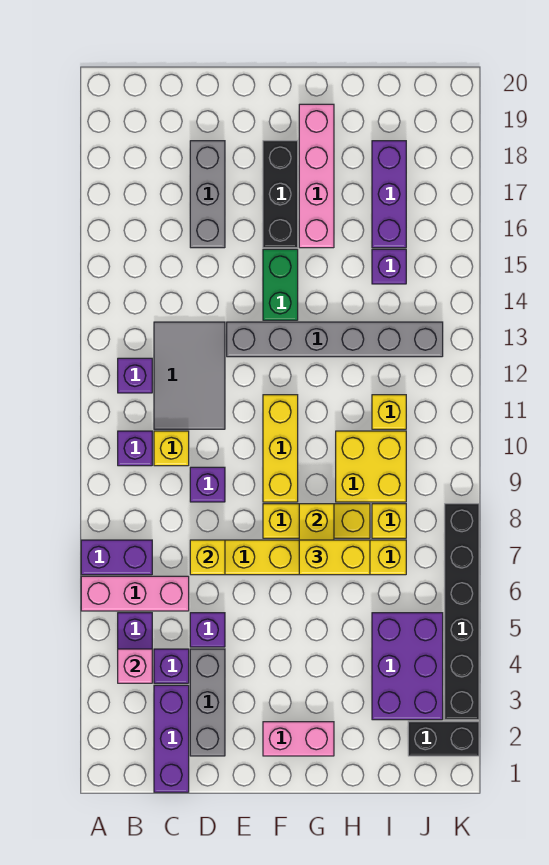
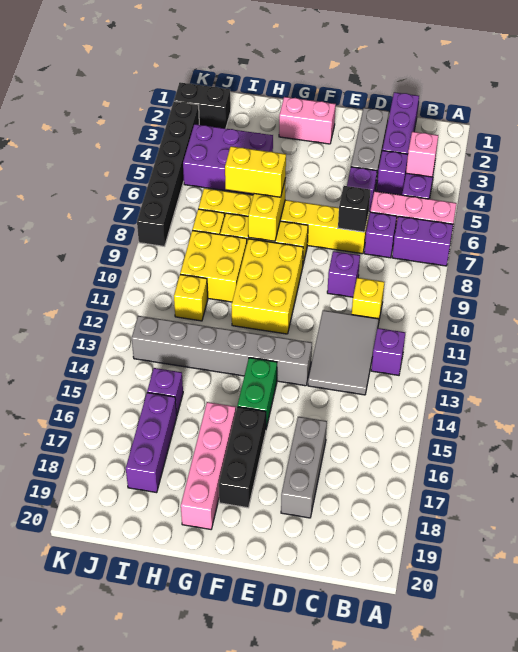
purple brick B10 level 1 -> purple brick C7 level 1
yellow brick D7 level 2 -> black brick D7 level 2
yellow brick F9:F11 level 1 -> yellow brick F9:G11 level 1
purple brick I3:J5 level 1 -> purple brick H4:J5 level 1

